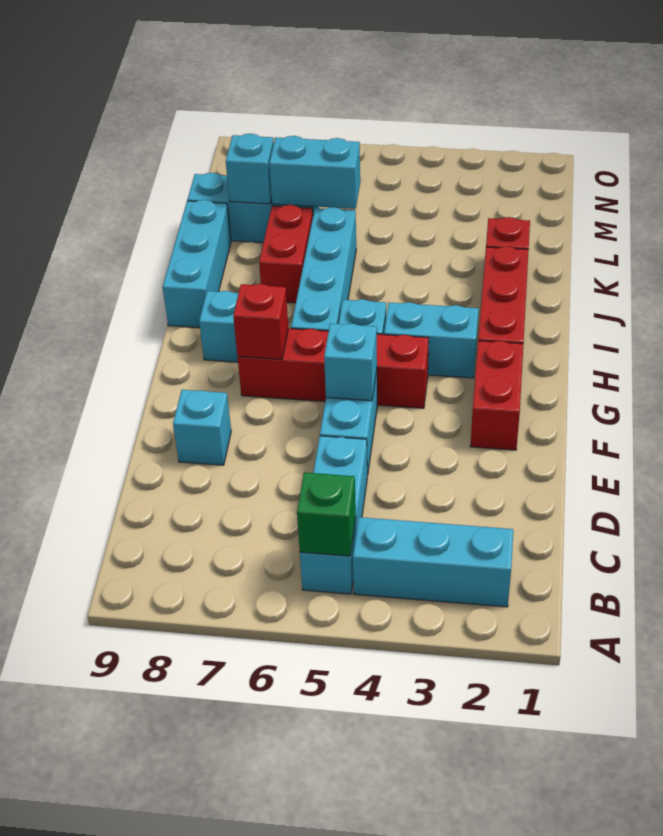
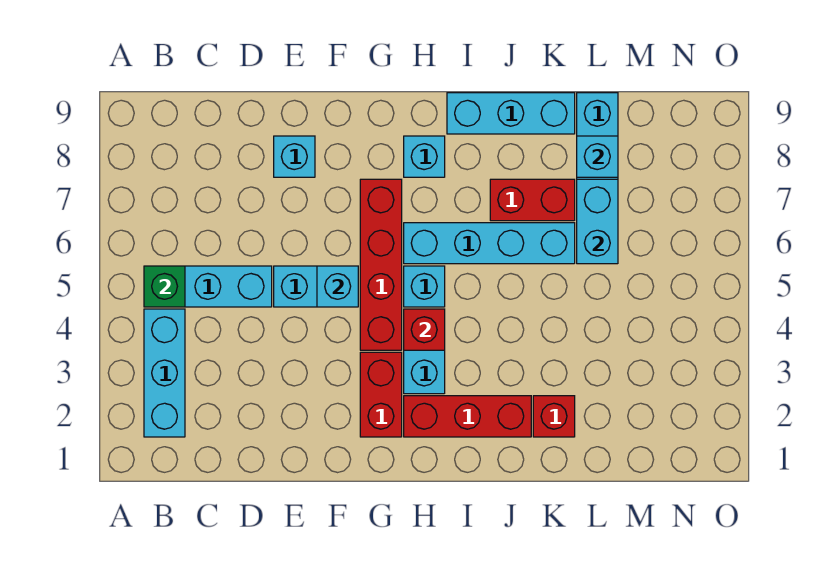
red brick F2:G2 level 1 -> red brick G2:G3 level 1
red brick G7 level 2 -> red brick H4 level 2

